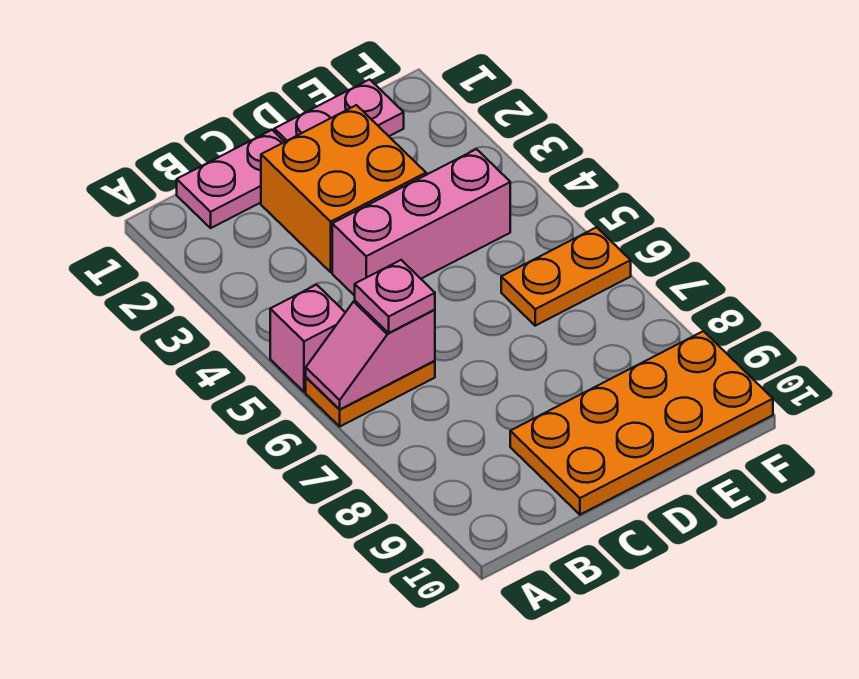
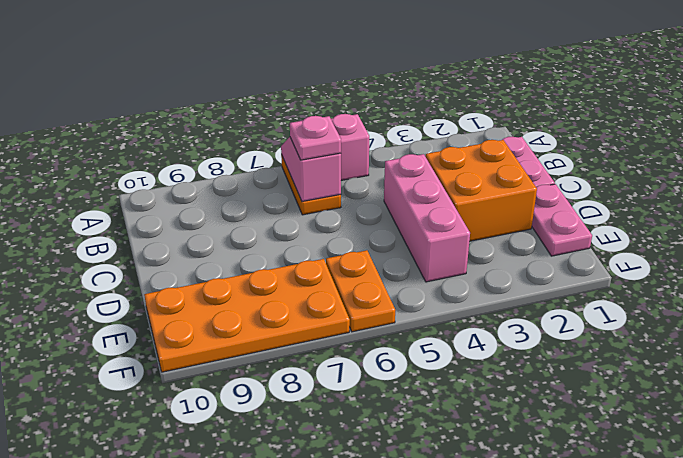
orange plate C9:F10 level 1 -> orange plate E7:F10 level 1

